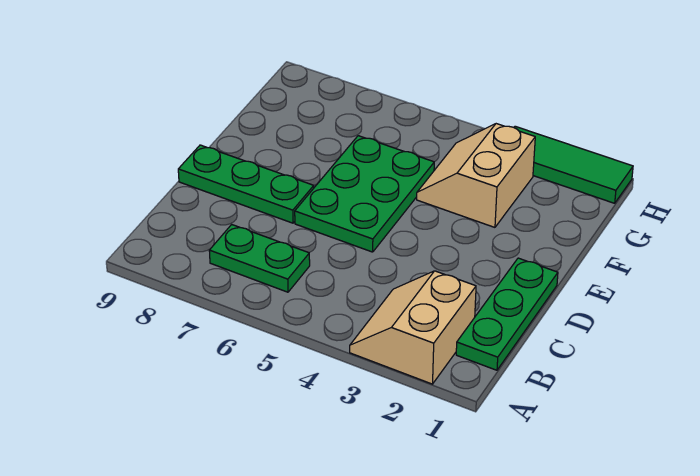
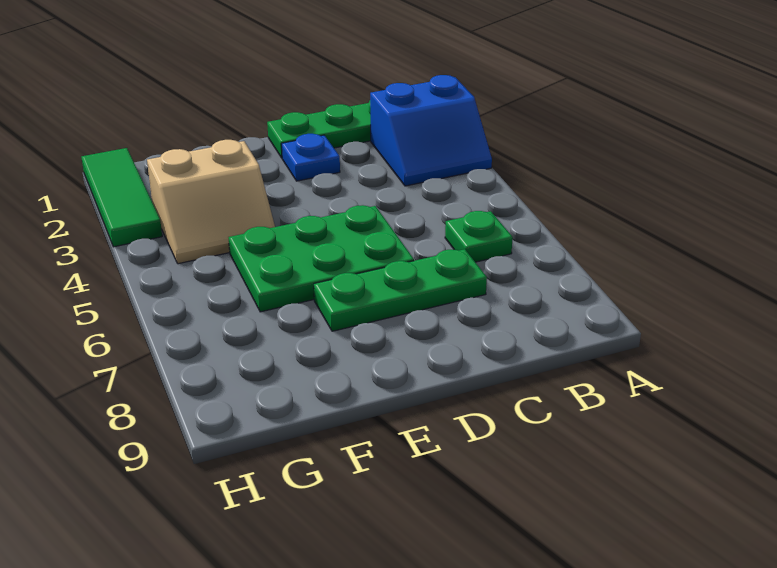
tan slope A2:B3 level 1 top 2 -> blue slope A2:B3 level 1 top 2
green plate B6:B7 level 1 -> green plate B6 level 1
none -> blue plate D2 level 1
green plate D7:D9 level 1 -> green plate C7:E7 level 1

